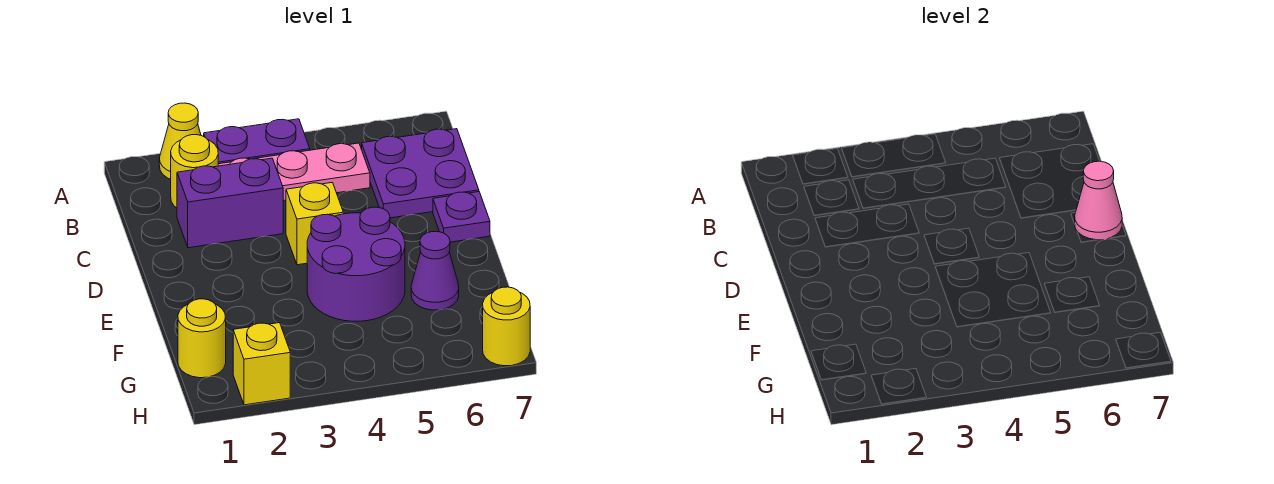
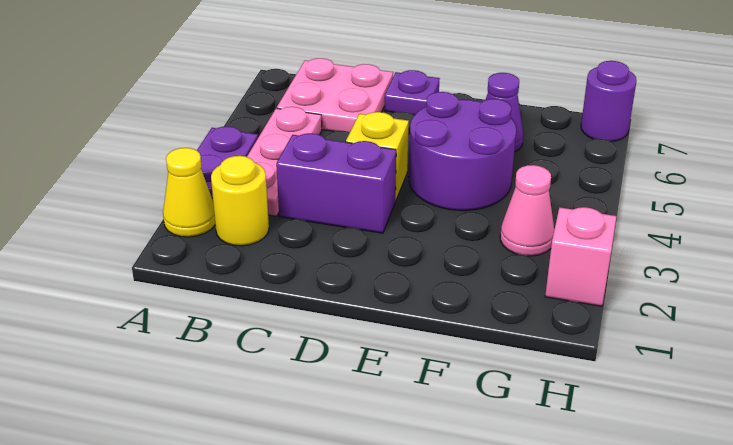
purple plate B6:C7 level 1 -> pink plate B6:C7 level 1
purple brick C2:C3 level 1 -> purple brick C3:D3 level 1
pink cone D7 level 2 -> pink cone G3 level 1
yellow round brick G1 level 1 -> none
yellow brick H2 level 1 -> pink brick H2 level 1
yellow round brick H7 level 1 -> purple round brick H7 level 1

